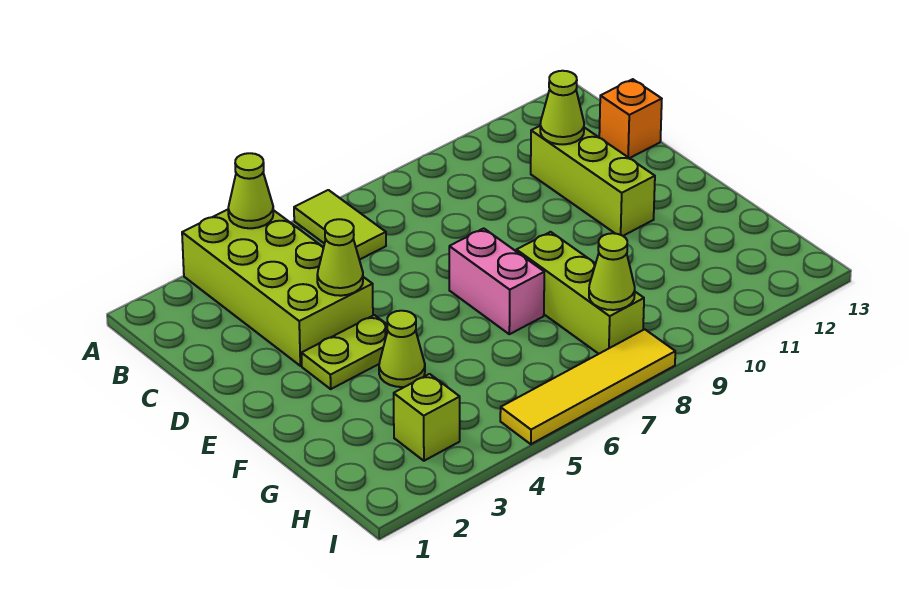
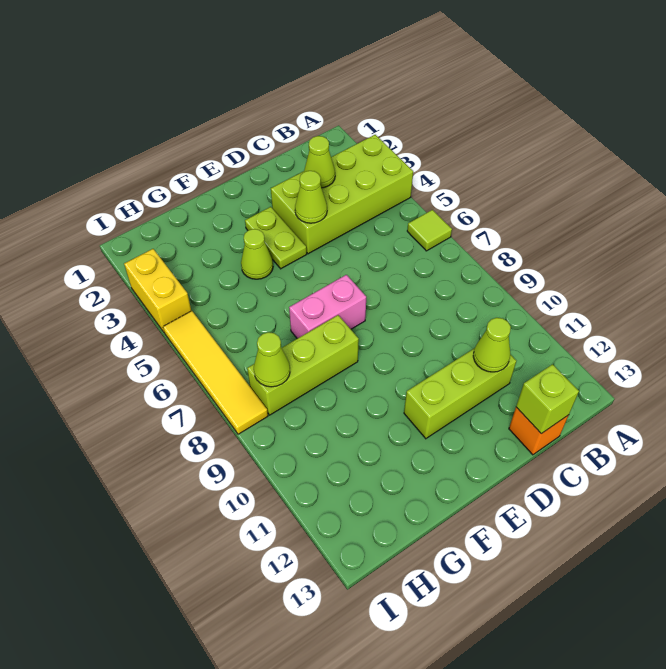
lime cone A4 level 2 -> lime cone C3 level 2
lime tile A6:B6 level 1 -> lime tile A6 level 1
lime brick H3 level 1 -> lime brick C13 level 2
none -> yellow brick I3:I4 level 1

